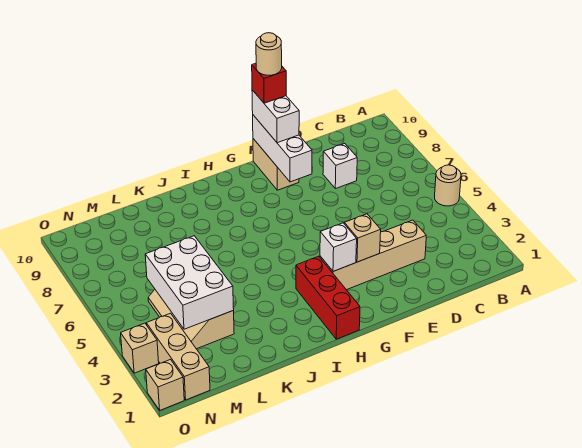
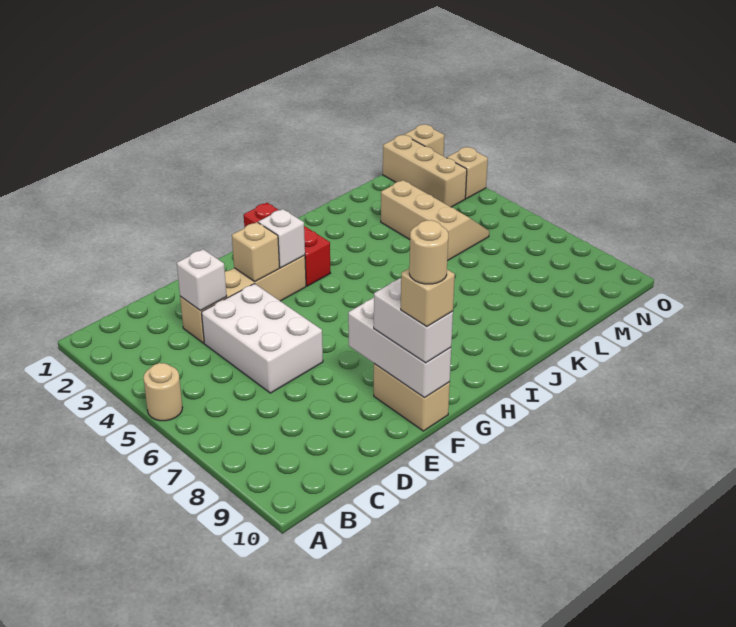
white brick D8 level 1 -> white brick D3 level 2
red brick F10 level 4 -> tan brick F10 level 4
white brick L3:M5 level 2 -> white brick D4:E6 level 1

